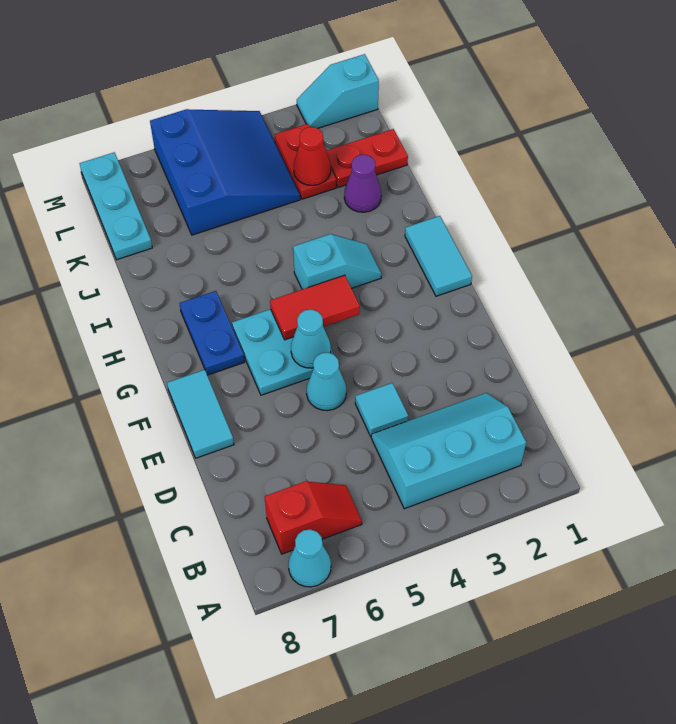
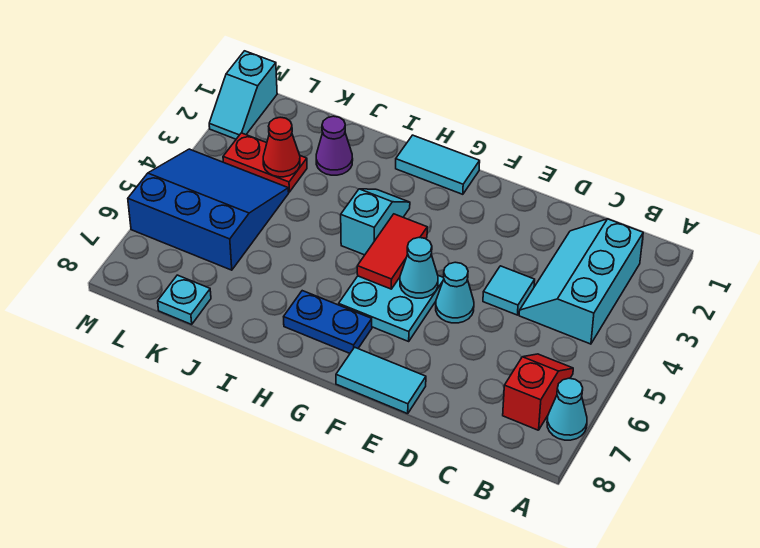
red plate K1:K2 level 1 -> none
cyan plate K8:M8 level 1 -> cyan plate K8 level 1

